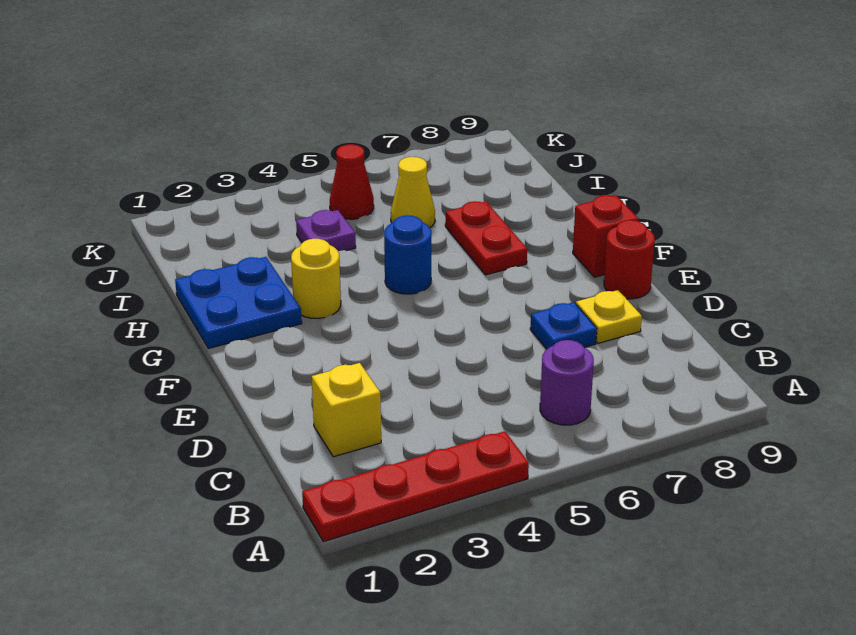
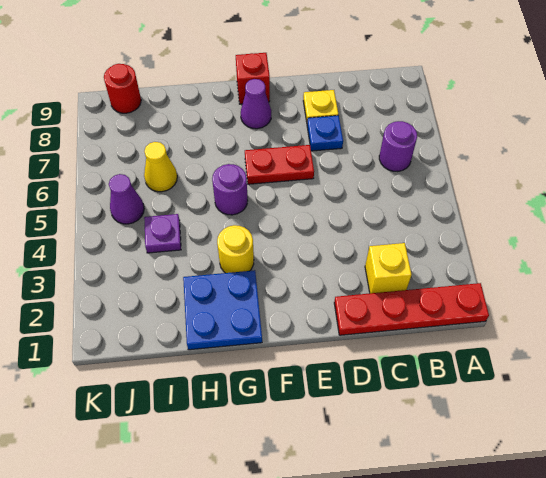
red plate A1:A4 level 1 -> red plate A1:D1 level 1
red round brick E9 level 1 -> red round brick J9 level 1
none -> purple cone F8 level 1
blue round brick G5 level 1 -> purple round brick G5 level 1
red plate G7:H7 level 1 -> red plate E6:F6 level 1
red cone J5 level 1 -> purple cone J5 level 1

